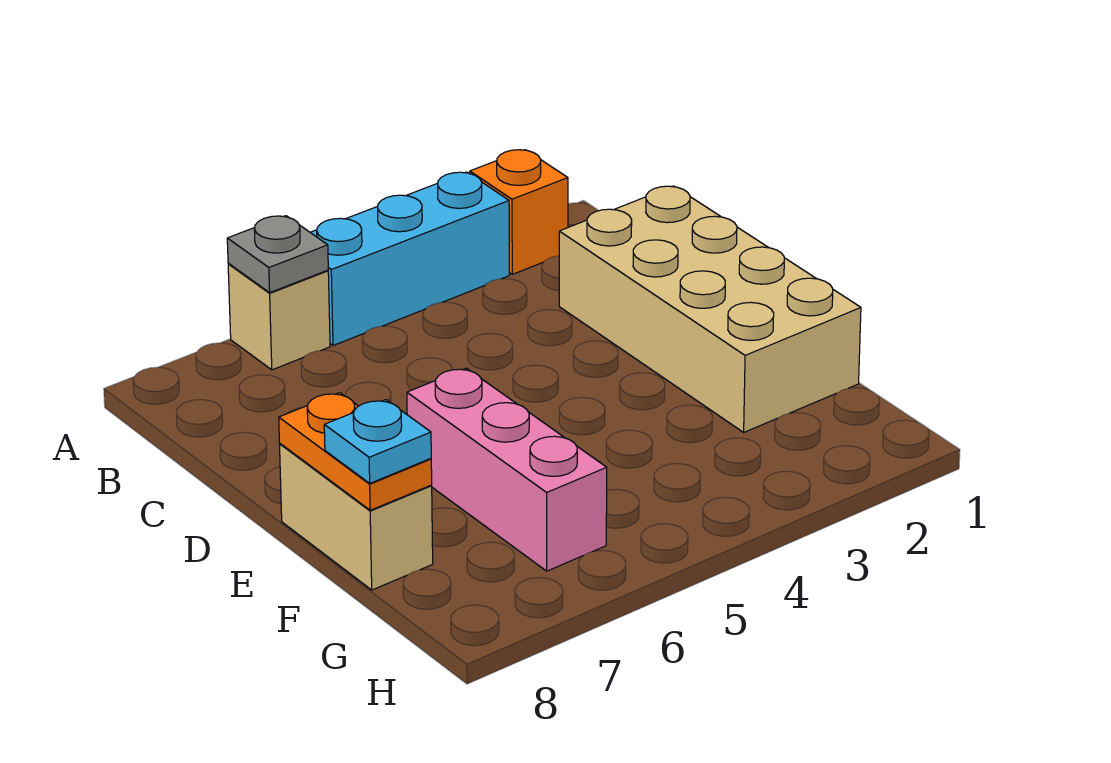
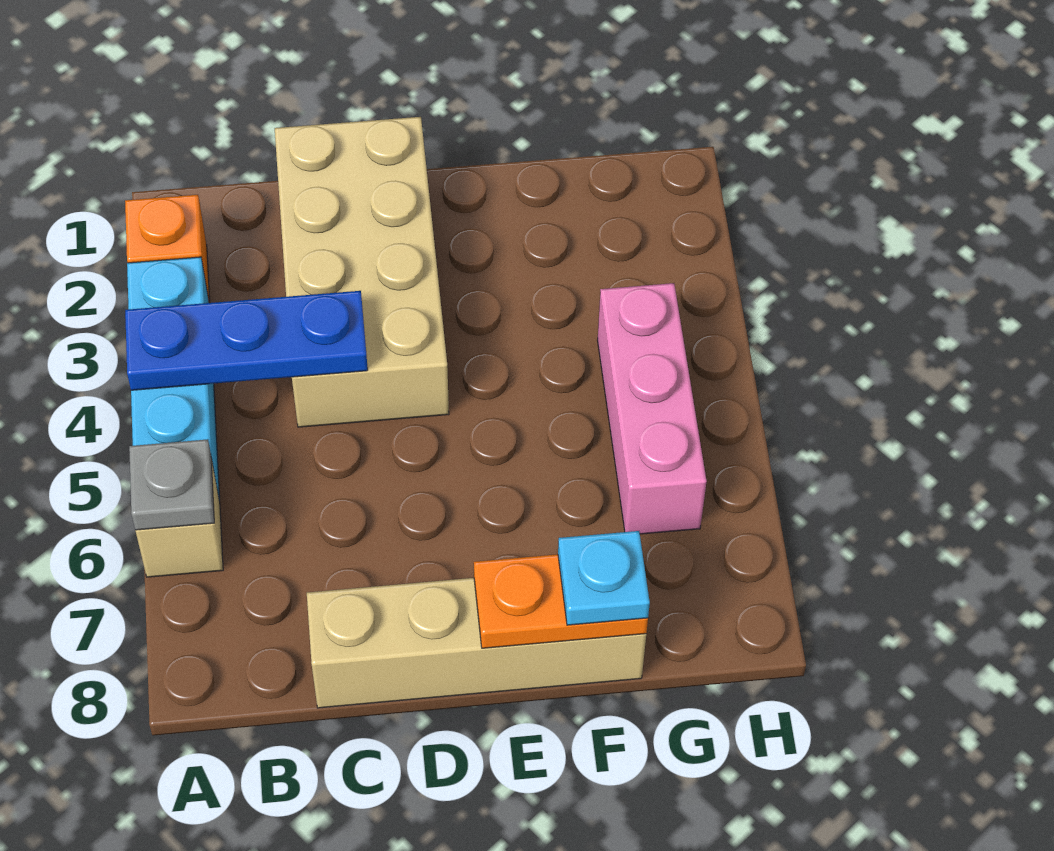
none -> blue plate A4:C4 level 2
tan brick C1:F2 level 1 -> tan brick C1:D4 level 1
pink brick E6:G6 level 1 -> pink brick G4:G6 level 1
tan brick E8:F8 level 1 -> tan brick C8:F8 level 1

